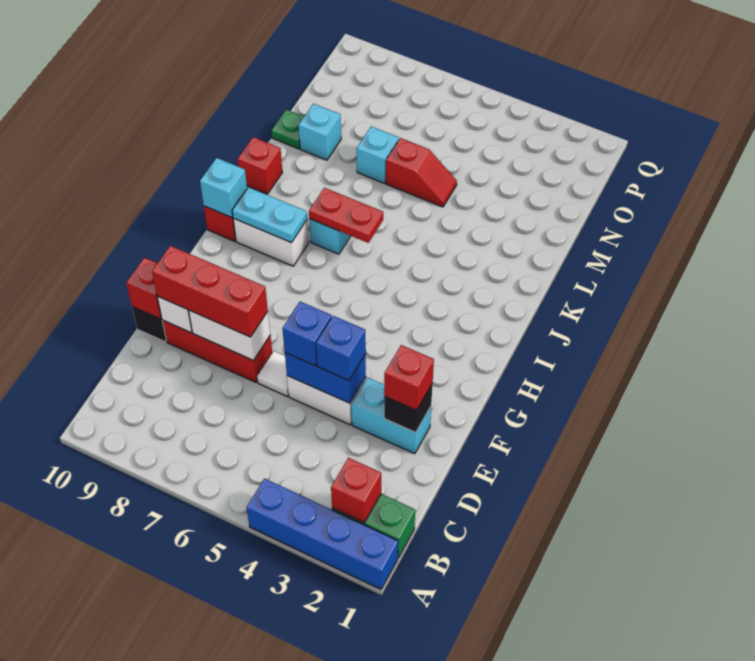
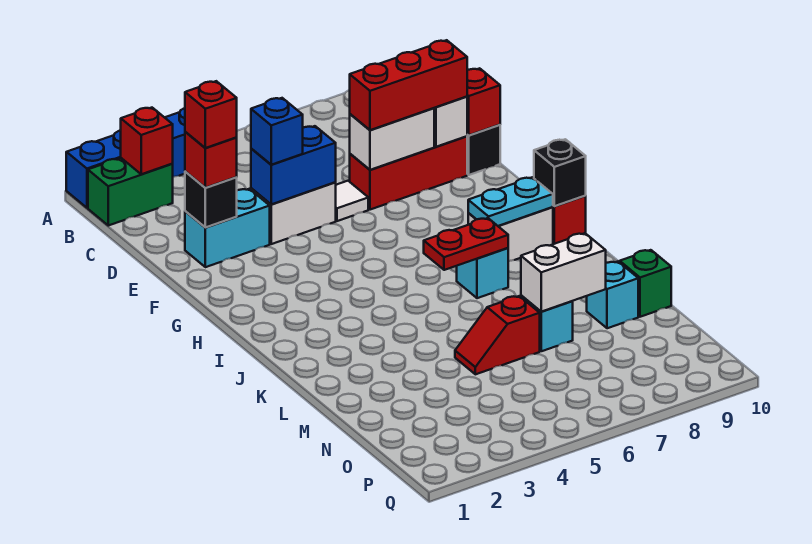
blue brick E5 level 3 -> none
cyan brick I10 level 2 -> black brick I10 level 2
red brick K10 level 1 -> red brick E2 level 4
none -> white brick M7:M8 level 2
green plate M10 level 1 -> green brick M10 level 1

